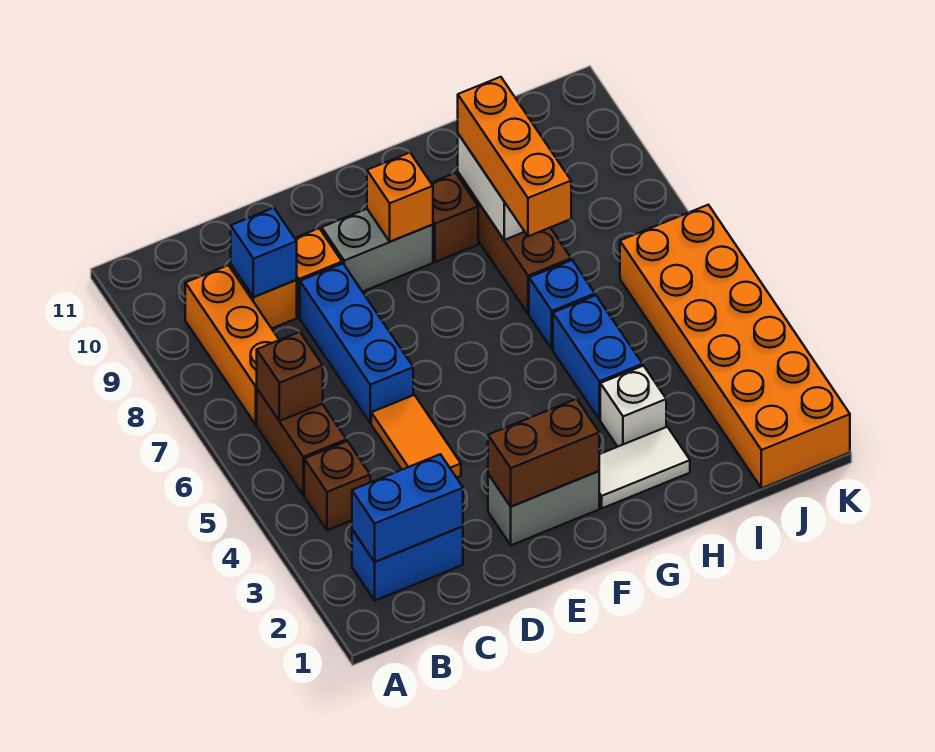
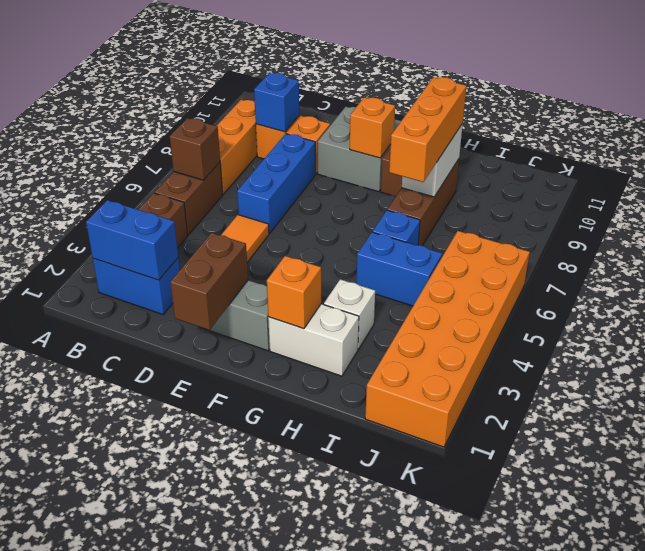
brown brick E2:F2 level 2 -> brown brick E1:E2 level 2
grey brick E9:F9 level 1 -> grey brick E9:F10 level 1
white tile G2:H2 level 1 -> white brick G2:H2 level 1
none -> orange brick G2 level 2
blue brick H4:H5 level 1 -> blue brick H5:I5 level 1

